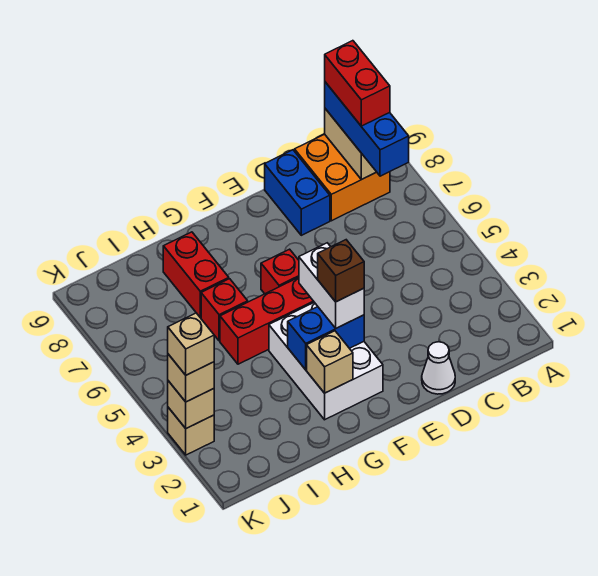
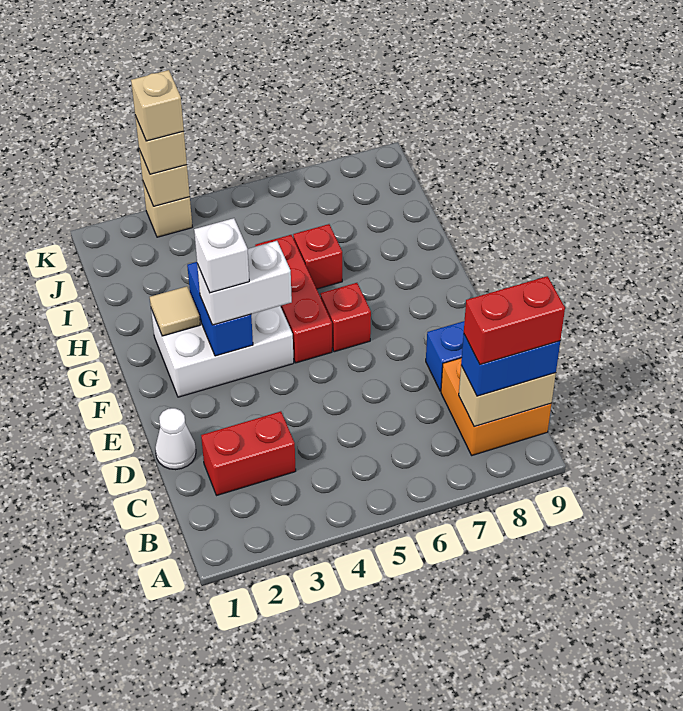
blue brick B7:B9 level 3 -> blue brick B8:B9 level 3
brown brick F3 level 4 -> white brick F3 level 4
tan brick G2 level 2 -> tan tile G2 level 2
red brick H7:H8 level 1 -> red brick C2:C3 level 1

